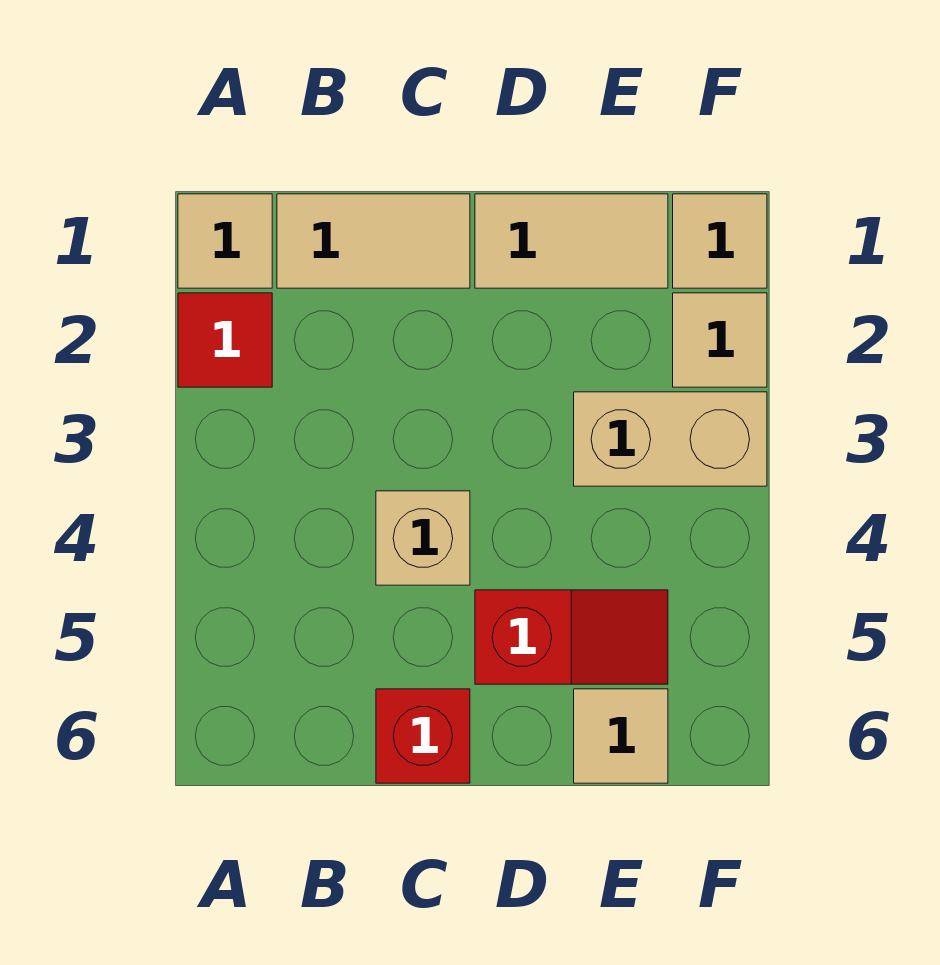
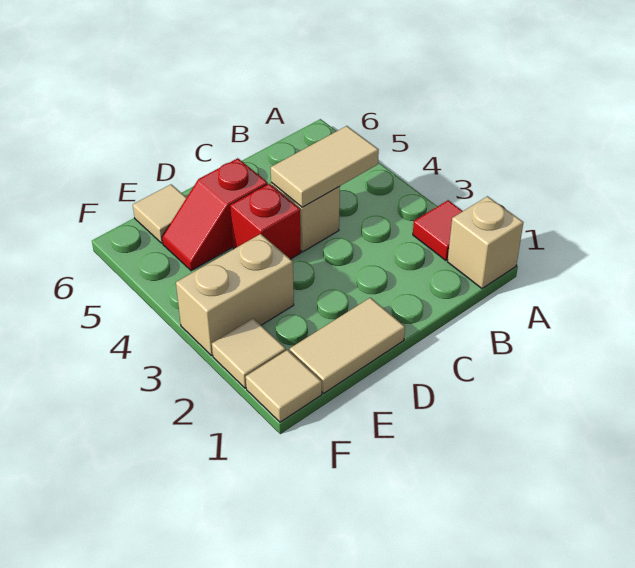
tan tile A1 level 1 -> tan brick A1 level 1
tan tile B1:C1 level 1 -> tan tile B4:C4 level 2
red brick C6 level 1 -> red brick D4 level 1

